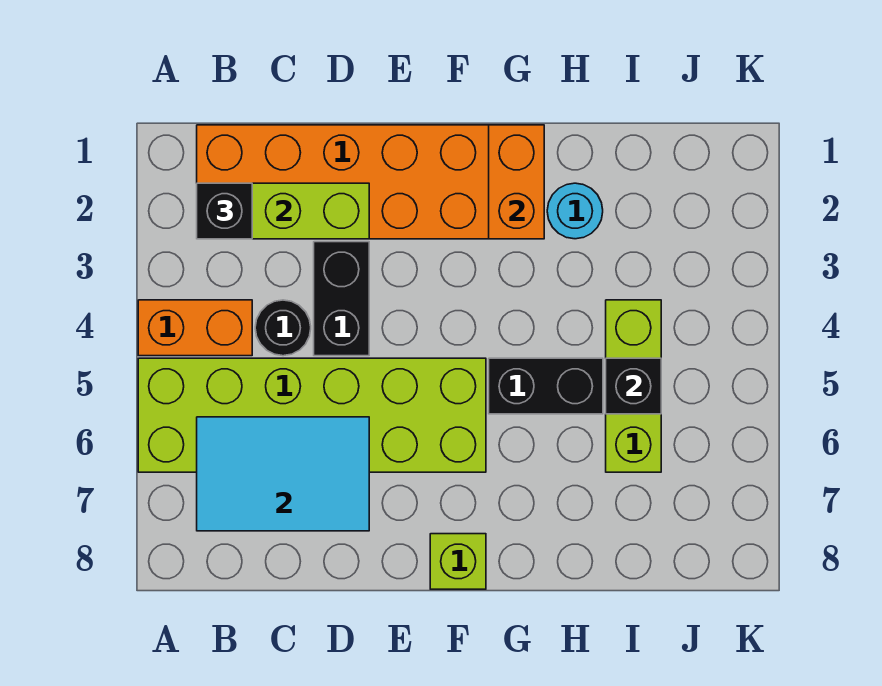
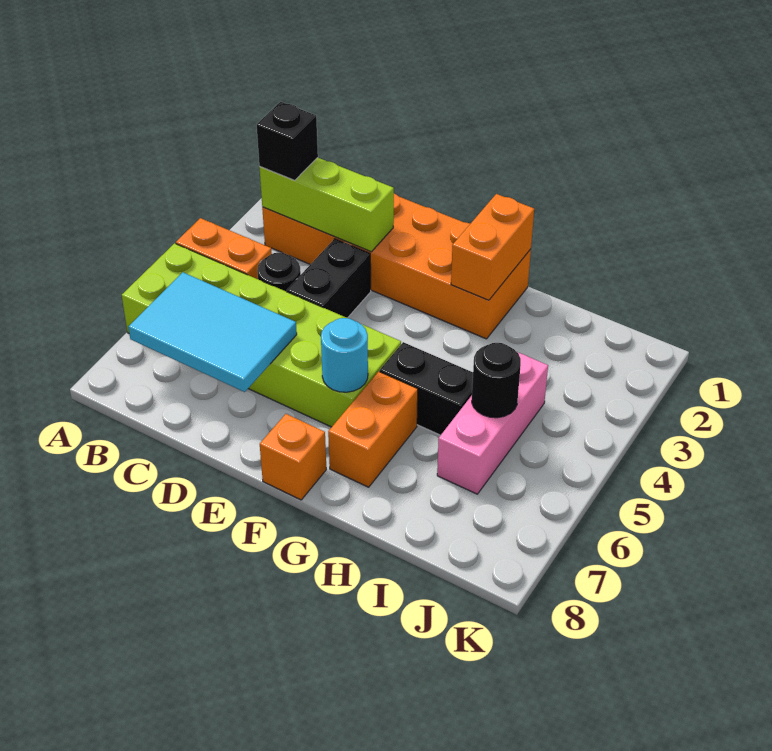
lime brick F8 level 1 -> orange brick F8 level 1
none -> orange brick G6:G7 level 1
cyan round brick H2 level 1 -> cyan round brick F6 level 2
lime brick I4:I6 level 1 -> pink brick I4:I6 level 1
black brick I5 level 2 -> black round brick I5 level 2

